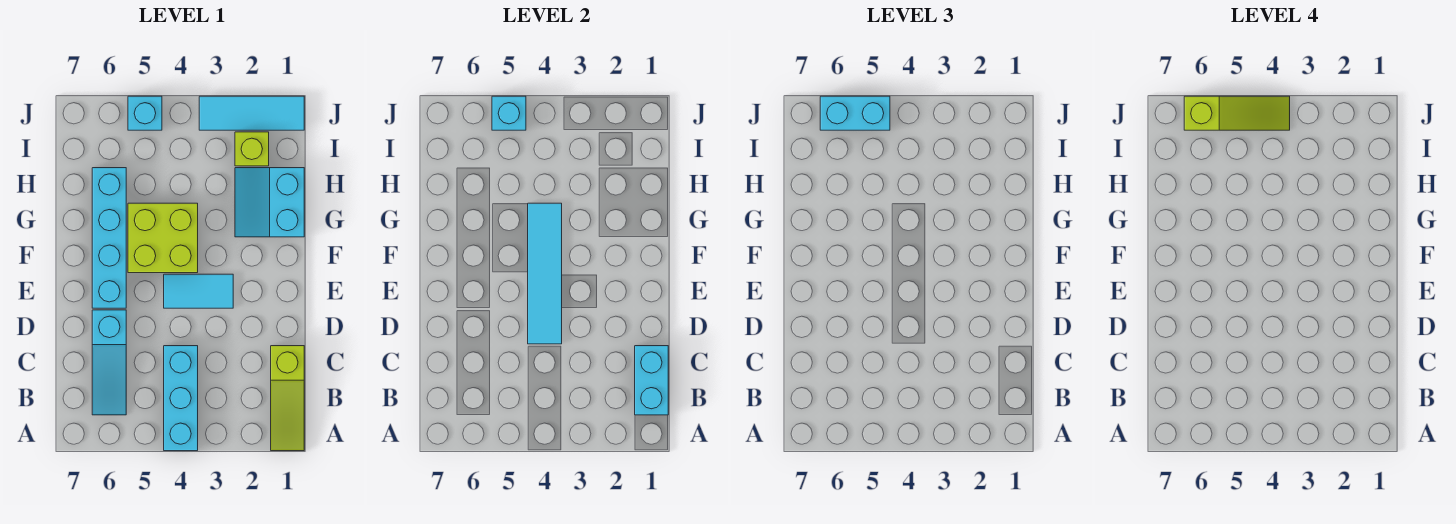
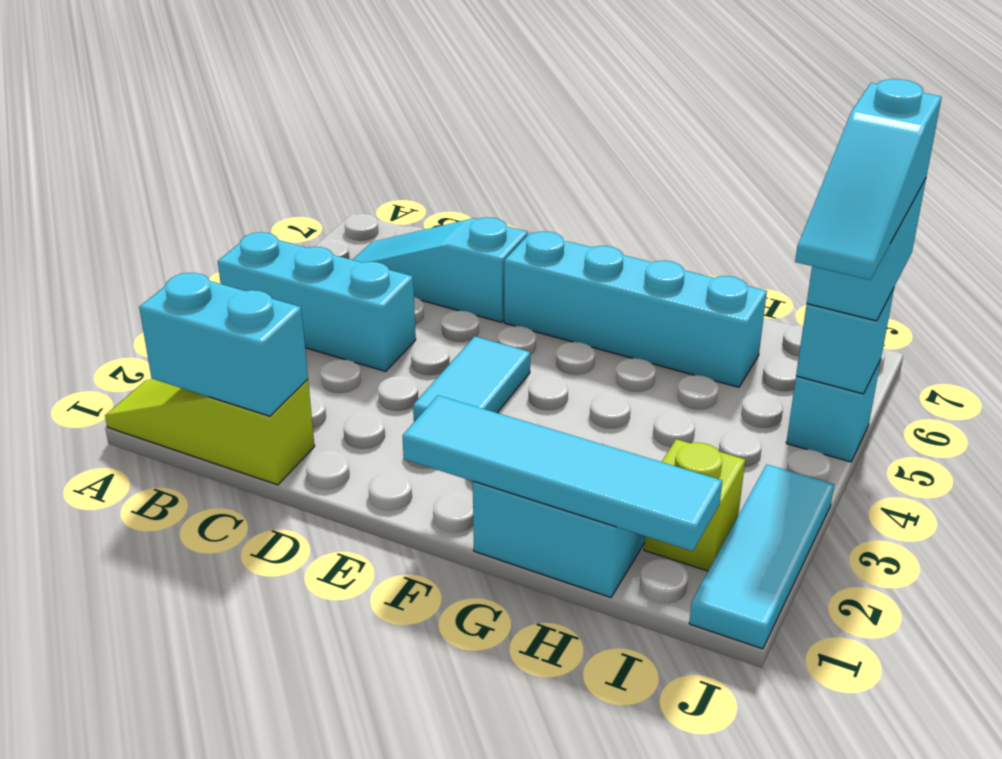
cyan tile D4:G4 level 2 -> cyan tile F1:I1 level 2
lime brick F4:G5 level 1 -> none
lime slope J4:J6 level 4 top 6 -> cyan slope J4:J6 level 4 top 6

